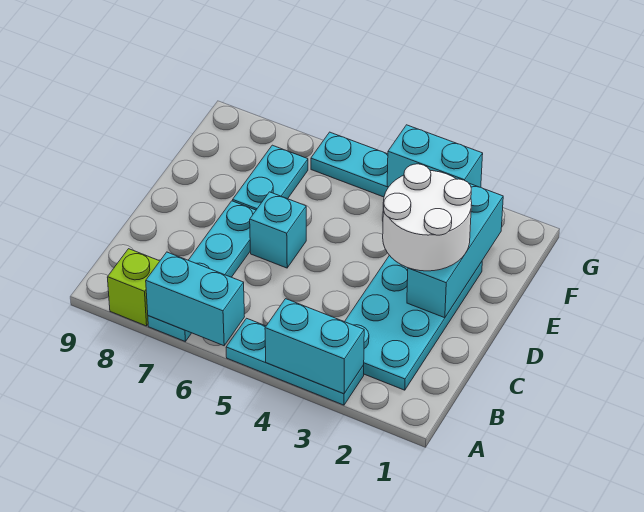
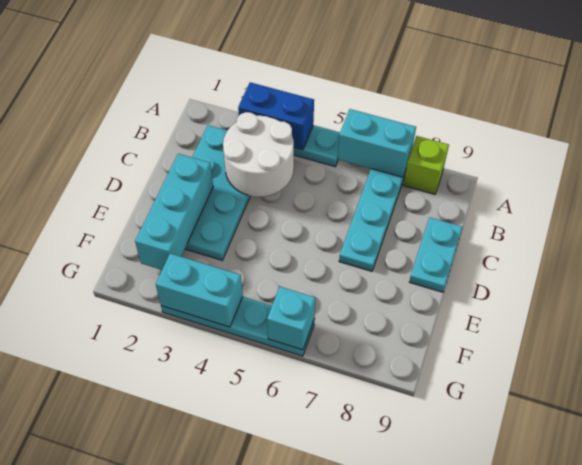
cyan brick A3:A4 level 2 -> blue brick A3:A4 level 2
white round brick D2:E3 level 3 -> white round brick B3:C4 level 2
cyan brick D6 level 1 -> cyan brick G6 level 2
cyan plate E7:F7 level 1 -> cyan plate C9:D9 level 1

